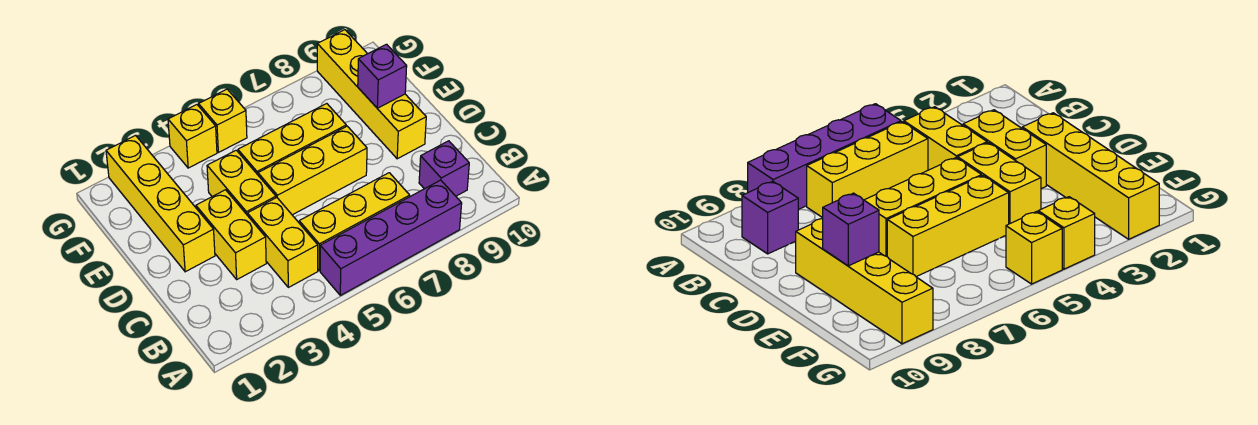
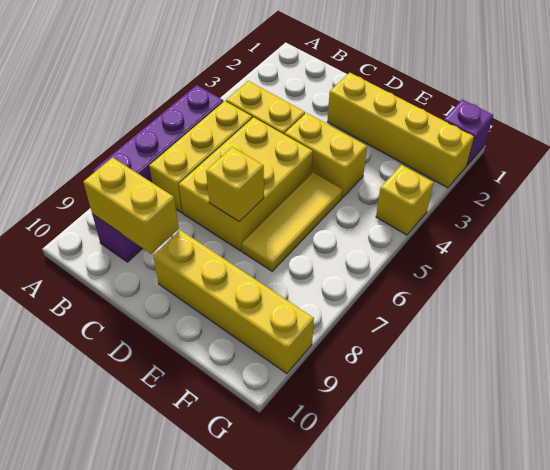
yellow brick C3:D3 level 1 -> yellow brick B9:C9 level 2
yellow brick D5:D7 level 1 -> yellow brick C5:D7 level 1
yellow brick E5:E7 level 1 -> yellow tile E5:E7 level 1
purple brick E9 level 2 -> purple brick G1 level 1
yellow brick G5 level 1 -> yellow brick D7 level 2

